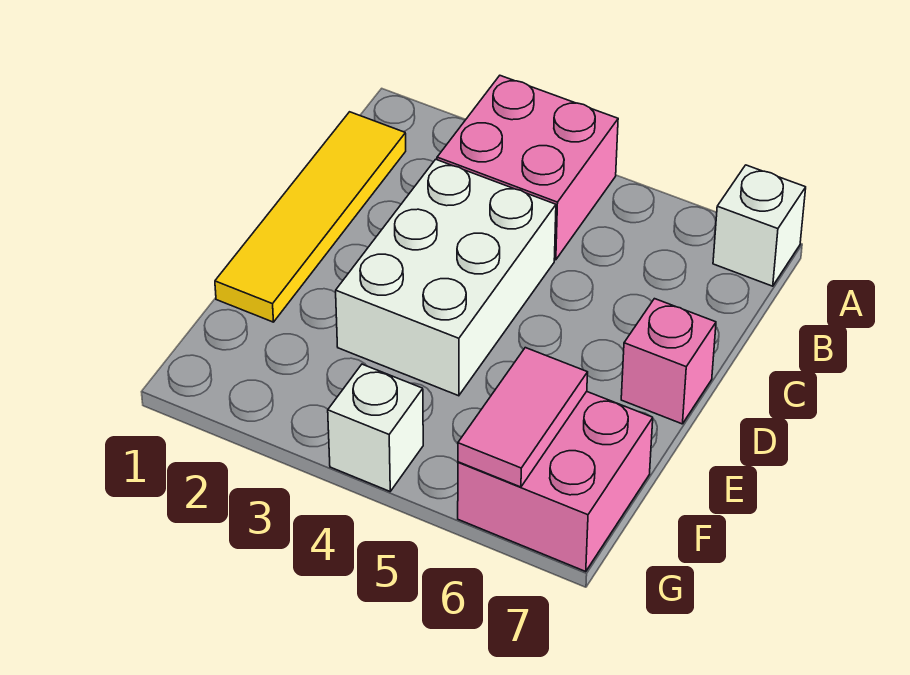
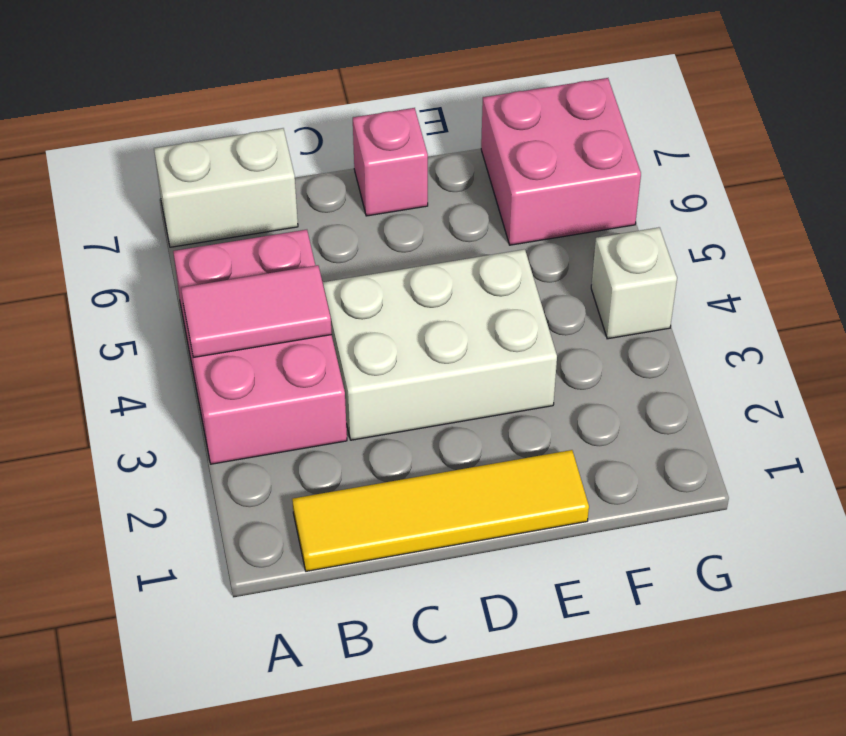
pink brick A3:B4 level 1 -> pink brick A3:B5 level 1
white brick A7 level 1 -> white brick A7:B7 level 1
pink tile F6:G6 level 2 -> pink tile A4:B4 level 2

